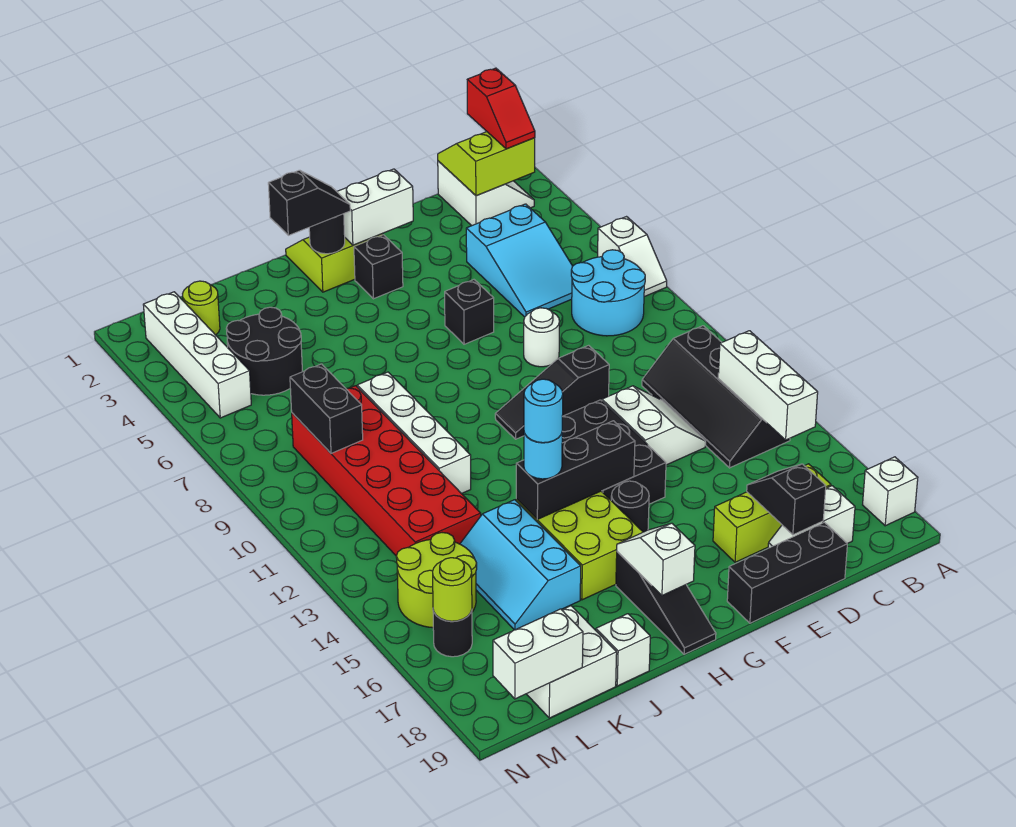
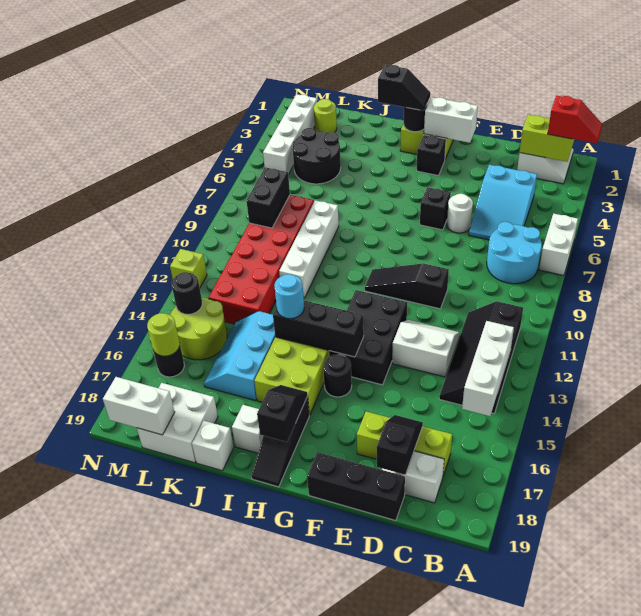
white slope A6:A7 level 1 top 6 -> white brick A6:A7 level 1
white brick A18 level 1 -> white brick I18 level 1
red slope B1:B2 level 3 top 1 -> red slope A2:B2 level 3 top B
white slope D12:E13 level 1 top E -> white slope D12:E13 level 1 top 13
white round brick E8 level 1 -> white round brick E6 level 1
white slope H17:H18 level 2 top 18 -> black slope H17:H18 level 2 top 18
cyan round brick I14 level 4 -> none
none -> black round brick M14 level 2
none -> lime brick N12 level 1

